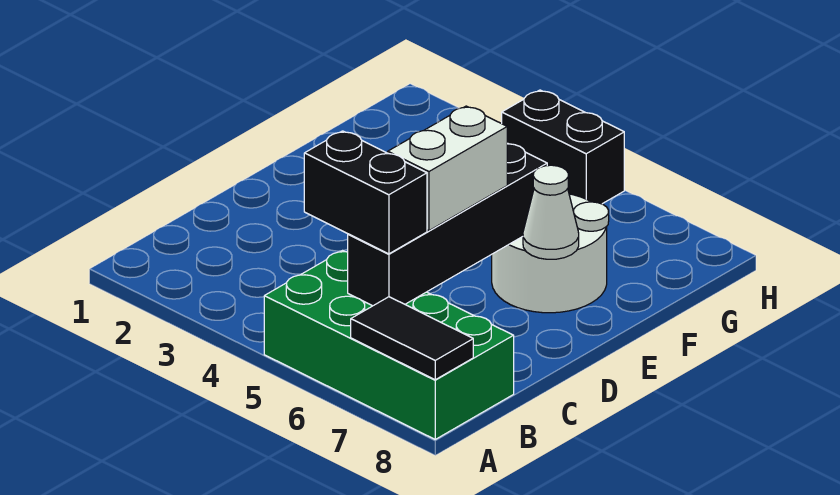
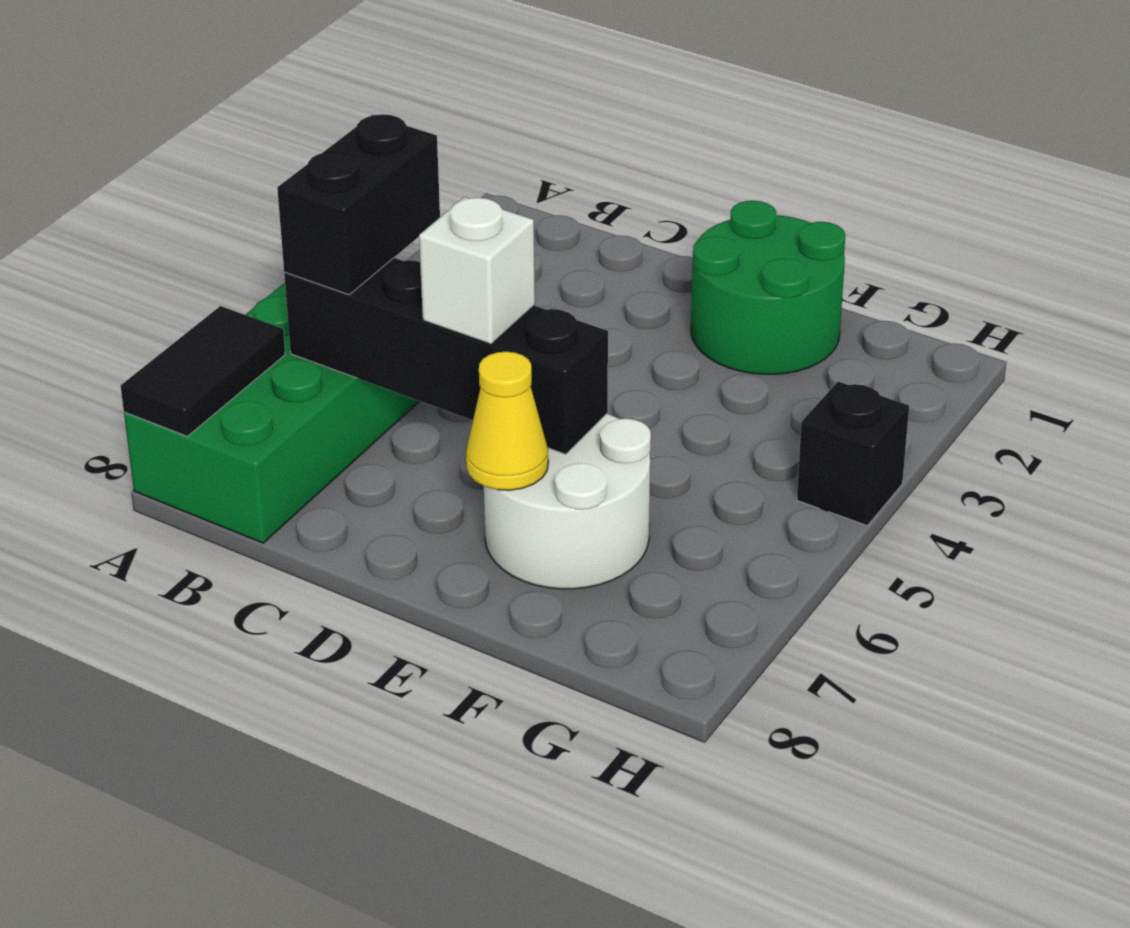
white brick C6:D6 level 3 -> white brick D6 level 3
none -> green round brick E1:F2 level 1
white cone E7 level 2 -> yellow cone E7 level 2
black brick H4:H5 level 1 -> black brick H4 level 1

